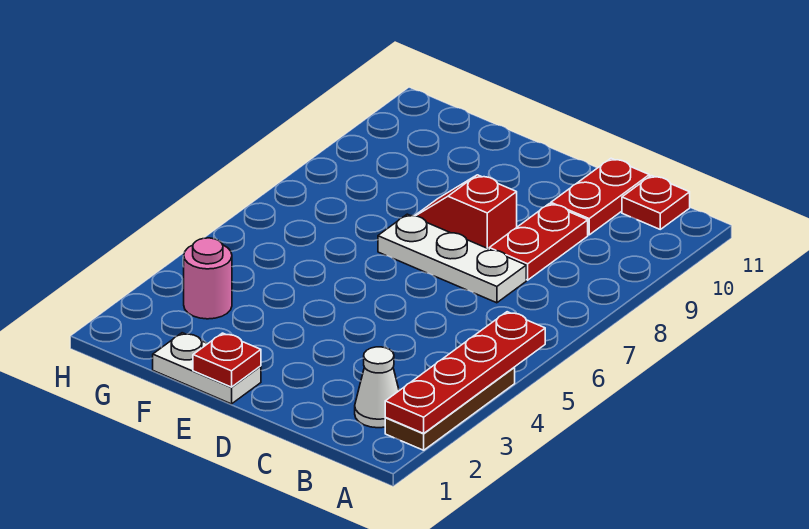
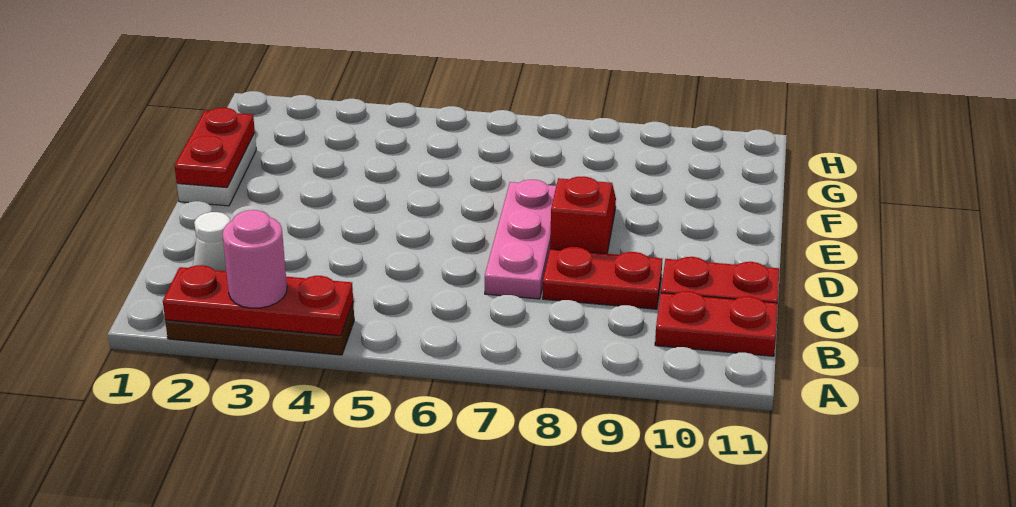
red plate A2:A5 level 2 -> red plate A2:A4 level 2
red plate B11 level 1 -> red plate B10:B11 level 1
white plate C7:E7 level 1 -> pink plate C7:E7 level 1
red plate E1 level 2 -> red plate E1:F1 level 2
pink round brick G3 level 1 -> pink round brick A3 level 3

